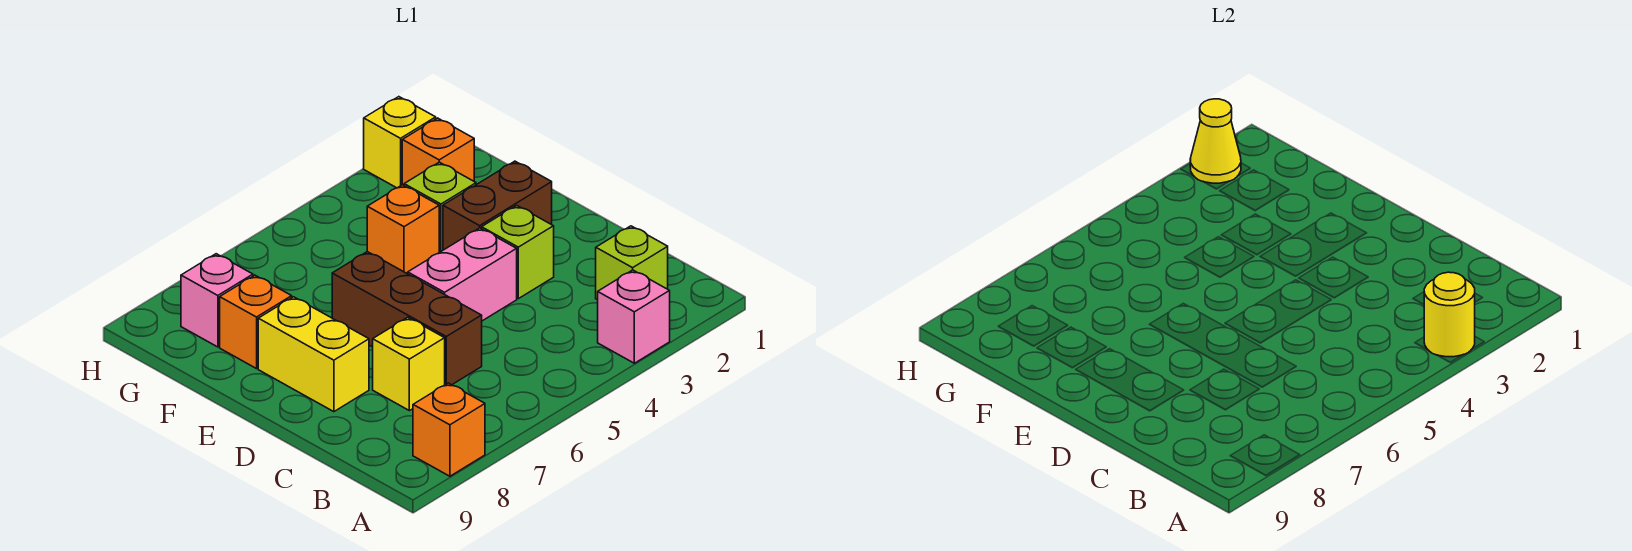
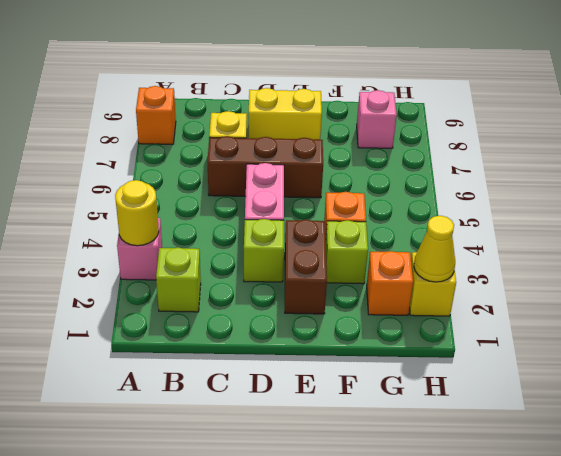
orange brick F8 level 1 -> none

